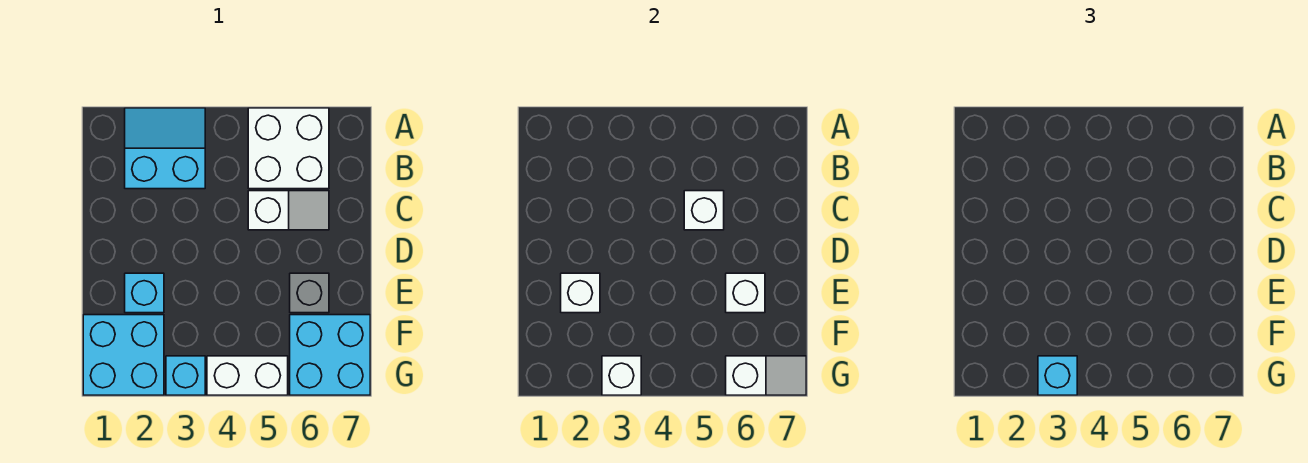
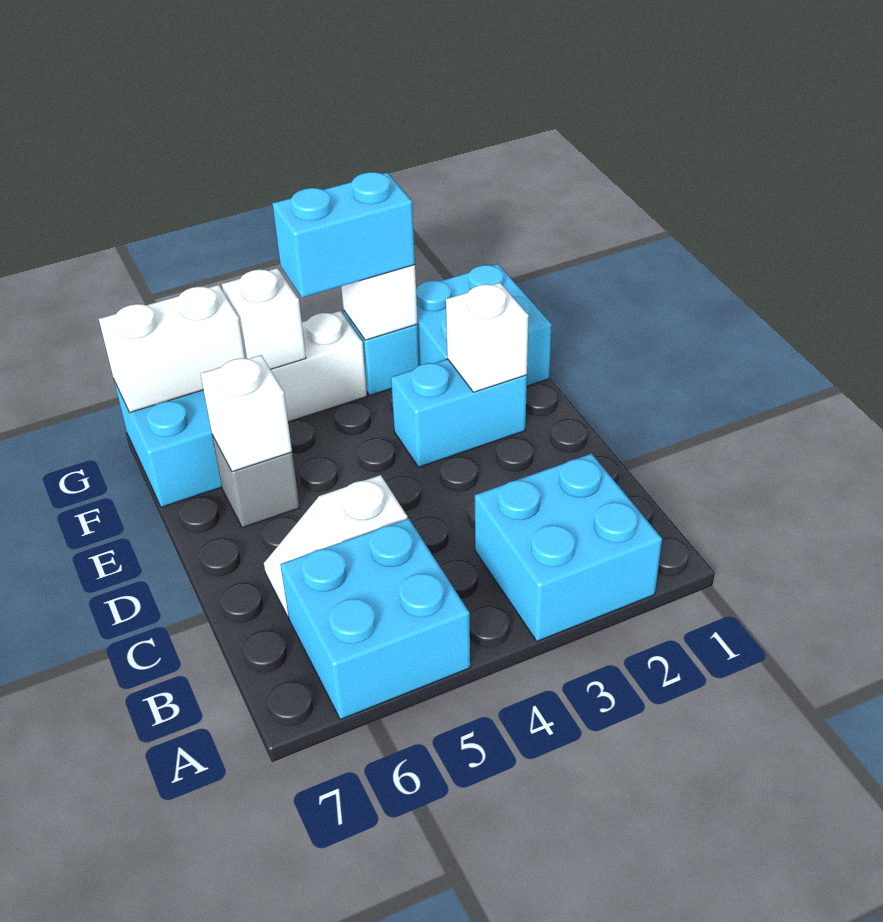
cyan slope A2:B3 level 1 top B -> cyan brick A2:B3 level 1
white brick A5:B6 level 1 -> cyan brick A5:B6 level 1
white brick C5 level 2 -> white brick G5 level 2
cyan brick E2 level 1 -> cyan brick E2:E3 level 1
cyan brick G3 level 3 -> cyan brick G3:G4 level 3
white slope G6:G7 level 2 top 6 -> white brick G6:G7 level 2

